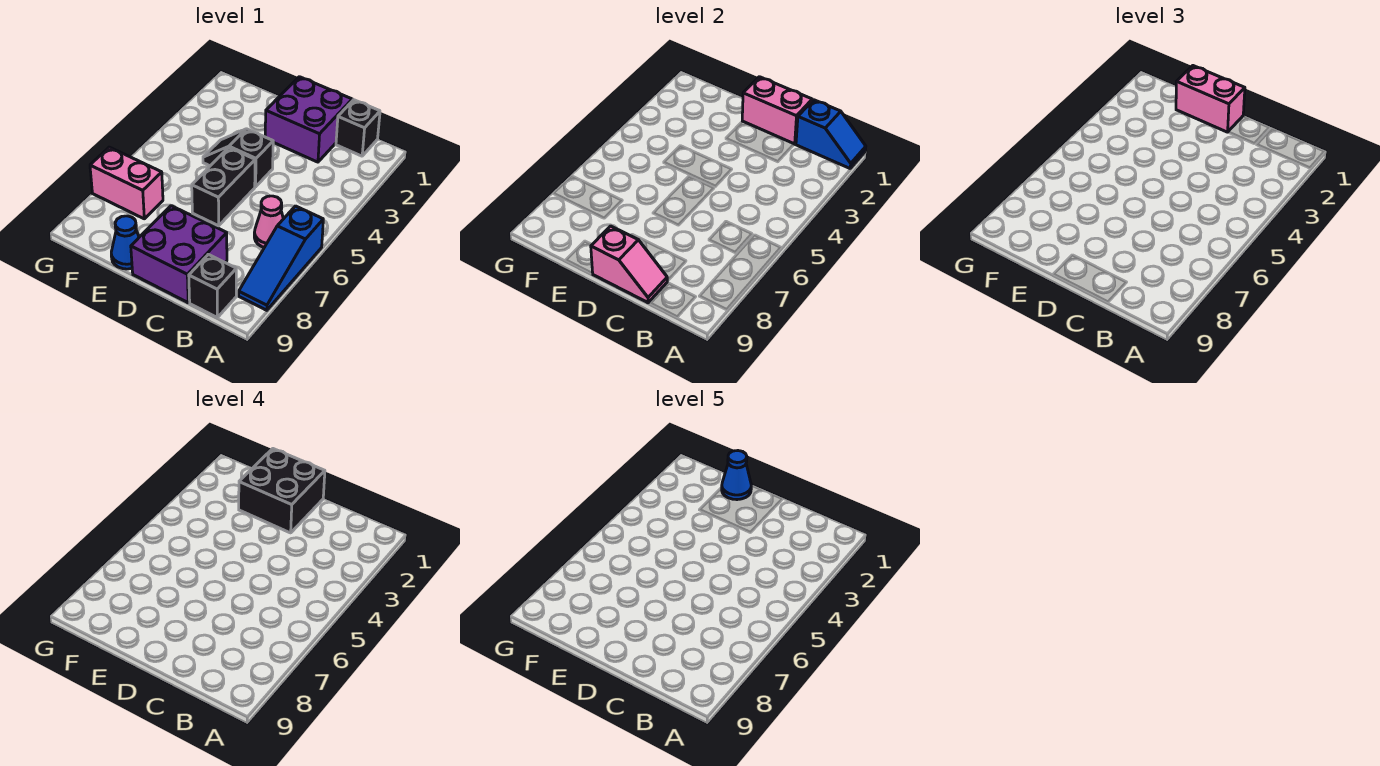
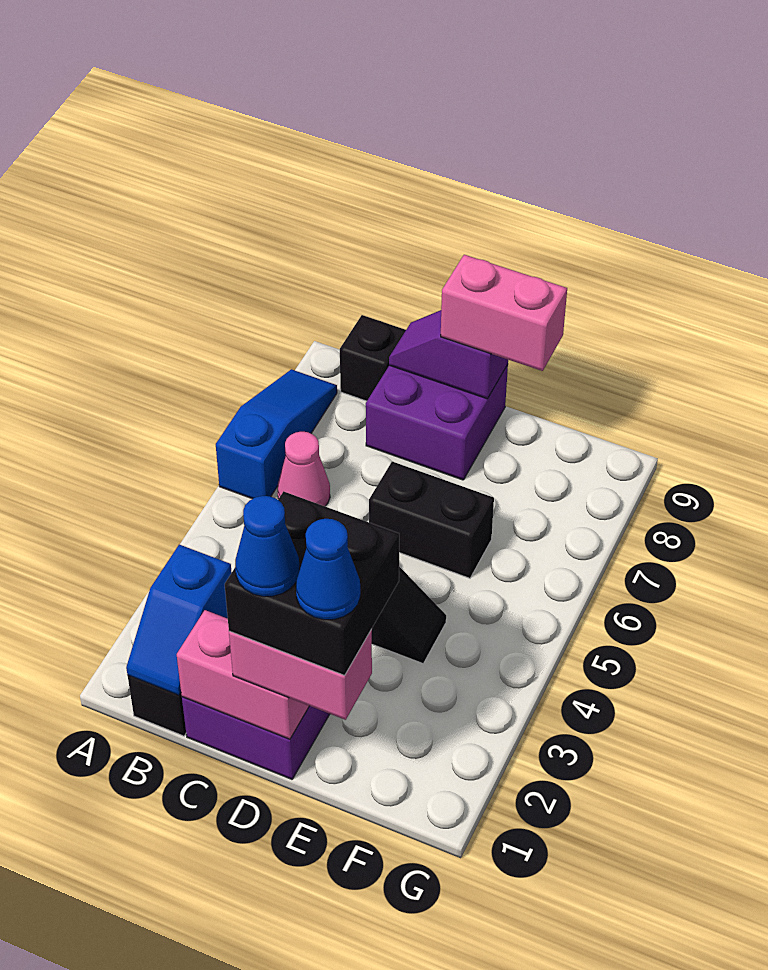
blue slope A1:B1 level 2 top B -> blue slope B1:B2 level 2 top 2
pink slope C9:D9 level 2 top D -> purple slope C9:D9 level 2 top D
black brick D5:D6 level 1 -> black brick D6:E6 level 1
blue cone E9 level 1 -> blue cone D1 level 5
pink brick F7:G7 level 1 -> pink brick D9:E9 level 3

